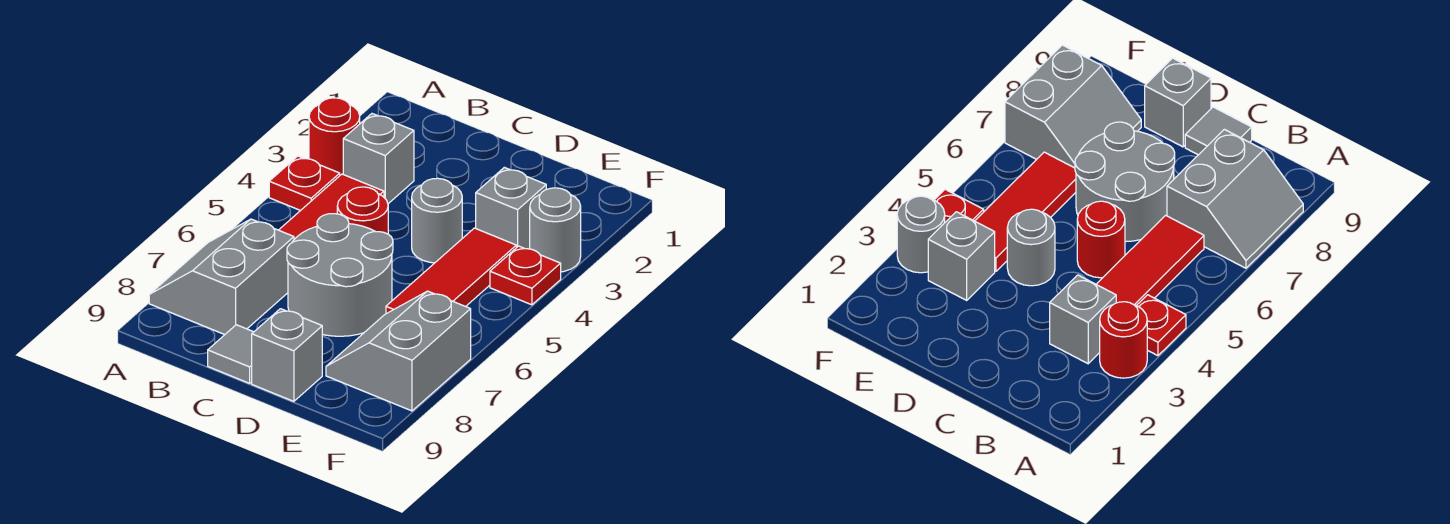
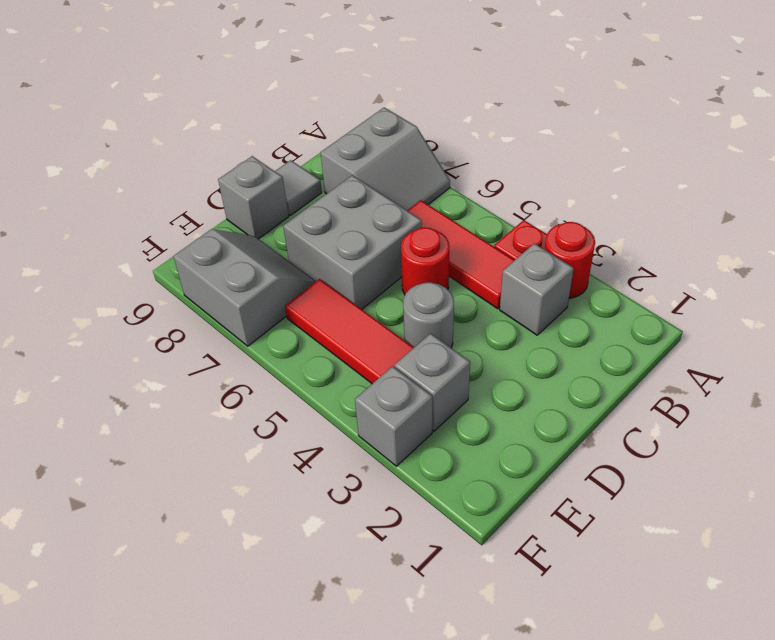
grey slope A7:B8 level 1 top B -> grey slope A7:B8 level 1 top 8
grey round brick C6:D7 level 1 -> grey brick C6:D7 level 1
grey round brick F3 level 1 -> grey brick F3 level 1
red plate F4 level 1 -> none

